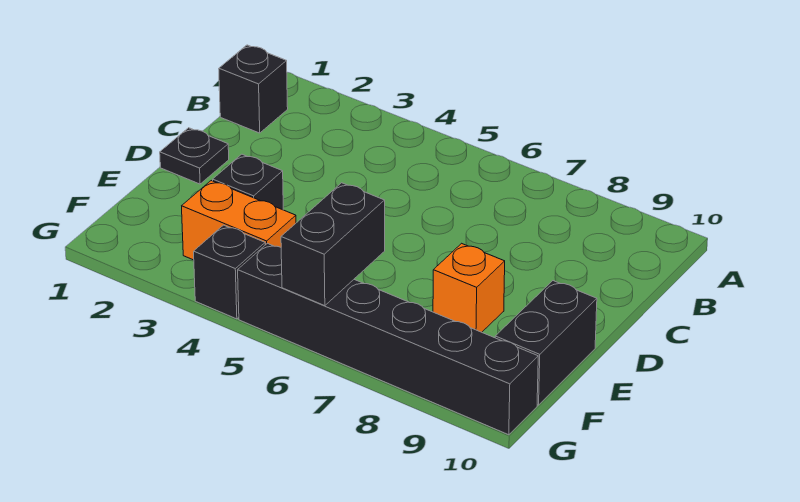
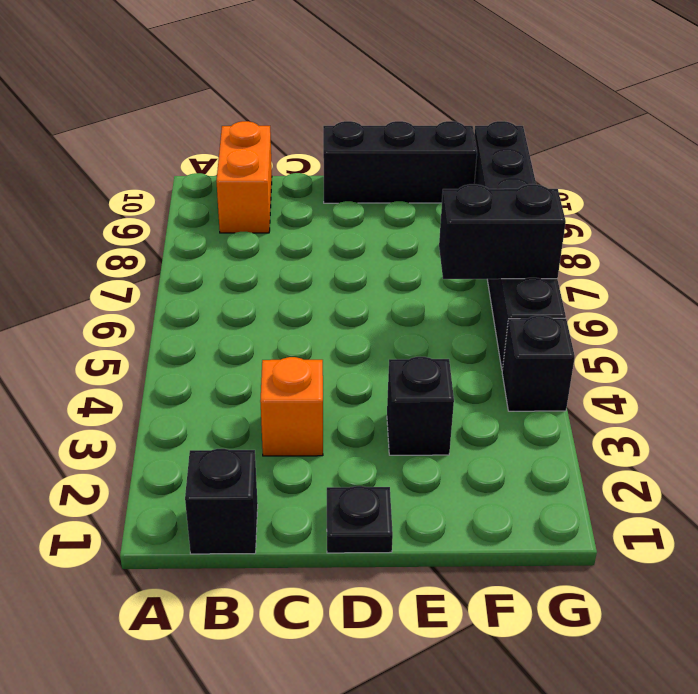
orange brick E8 level 1 -> orange brick C3 level 1
black brick E10:F10 level 1 -> black brick D10:F10 level 1
orange brick F3:F4 level 1 -> orange brick B9:B10 level 1

